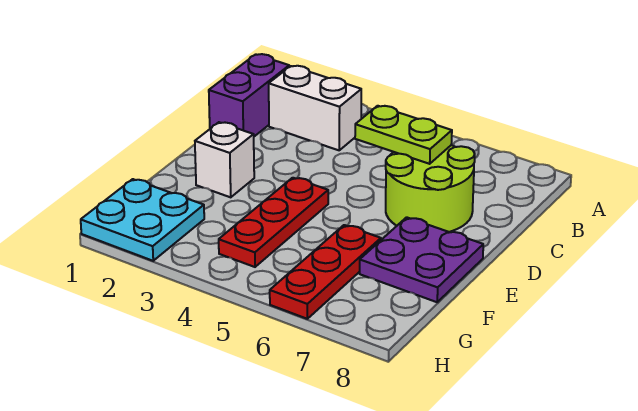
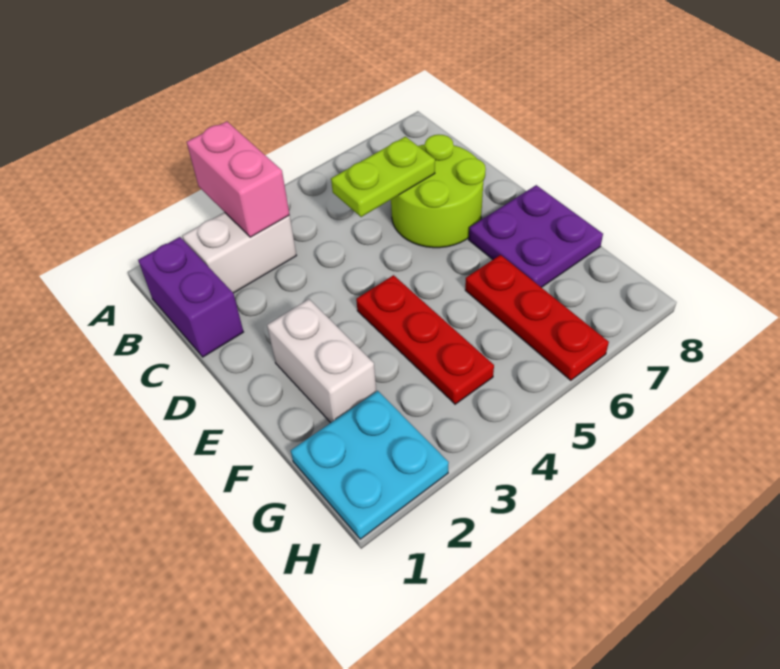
none -> pink brick A3:B3 level 2
white brick E2 level 1 -> white brick E2:F2 level 1

